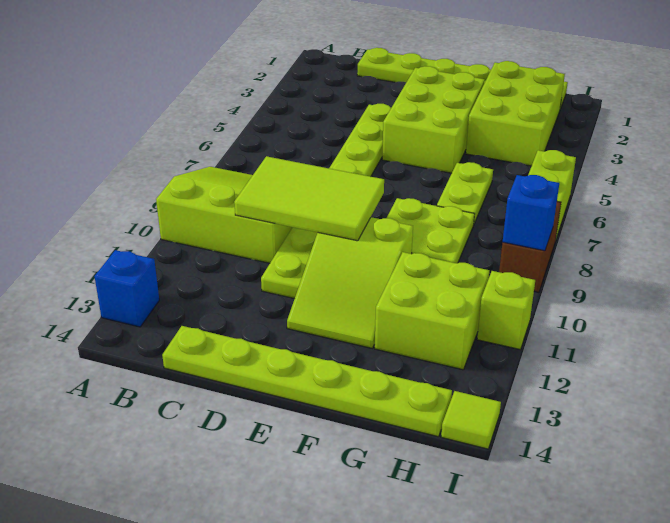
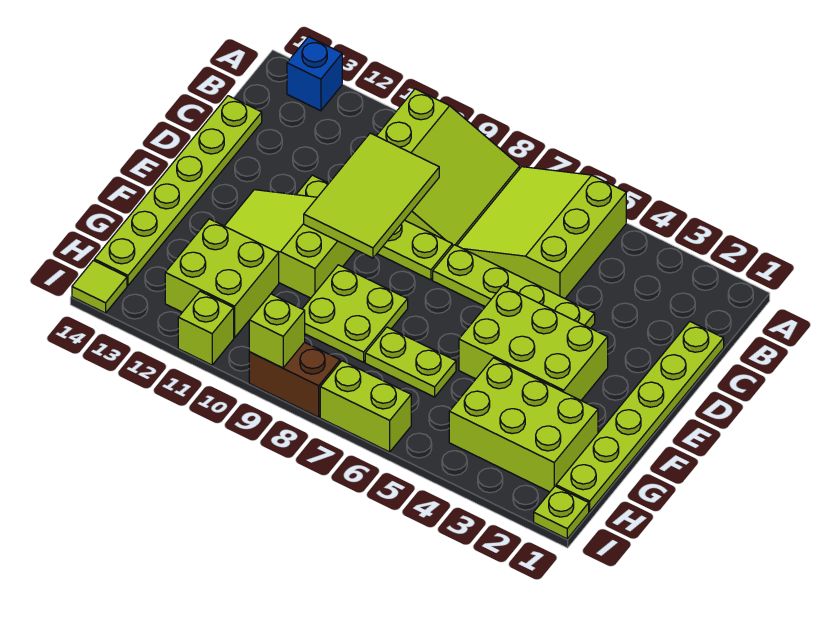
none -> lime slope A5:C7 level 1 top 5
none -> lime plate I1 level 1
blue brick I9 level 2 -> lime brick I9 level 2

